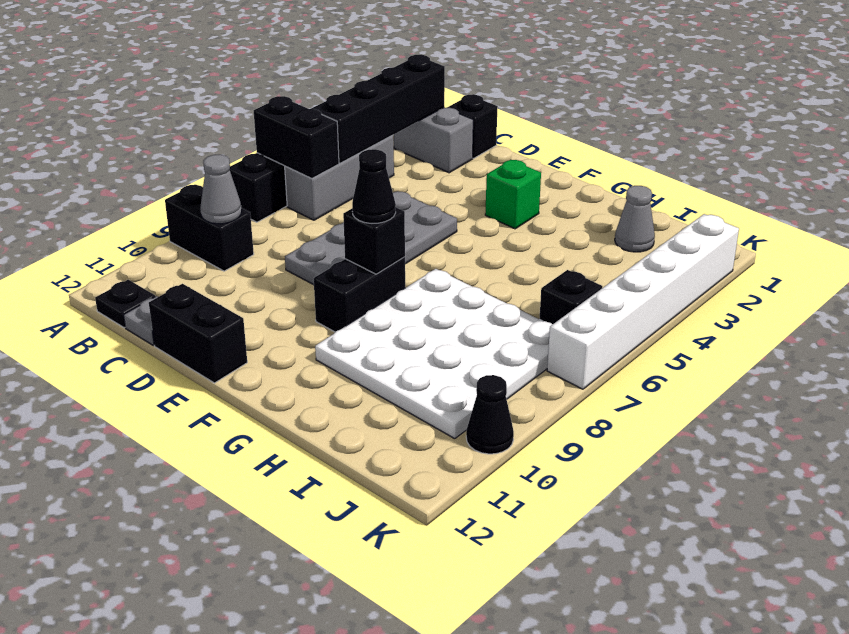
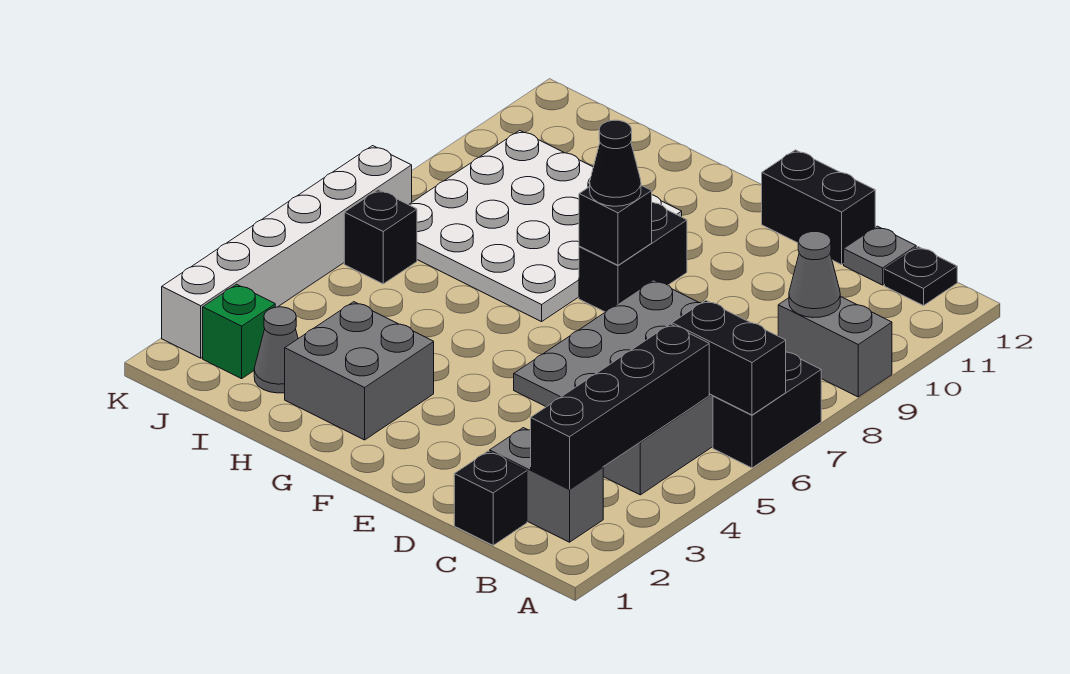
black brick A9:B9 level 1 -> grey brick A9:B9 level 1
green brick F3 level 1 -> green brick J2 level 1
none -> grey brick G2:H3 level 1
black cone K10 level 1 -> none

